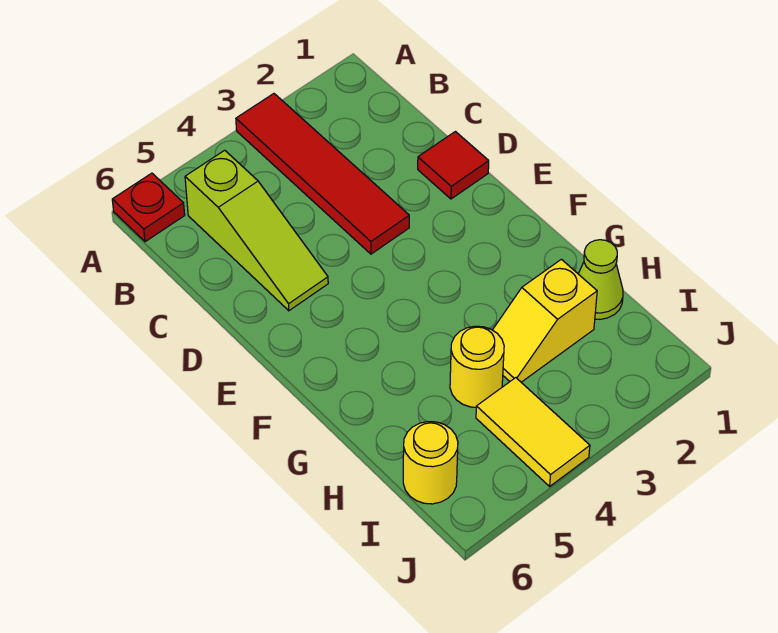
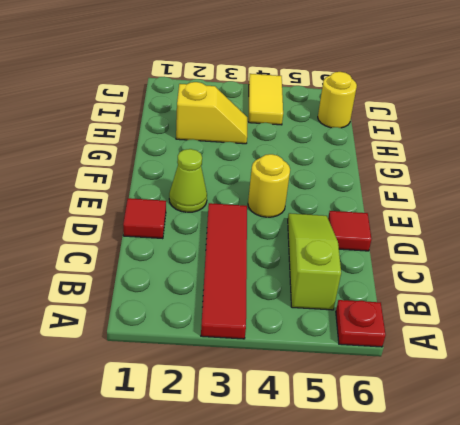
none -> red tile D6 level 1
lime cone H1 level 1 -> lime cone E2 level 1
yellow round brick H4 level 1 -> yellow round brick E4 level 1

